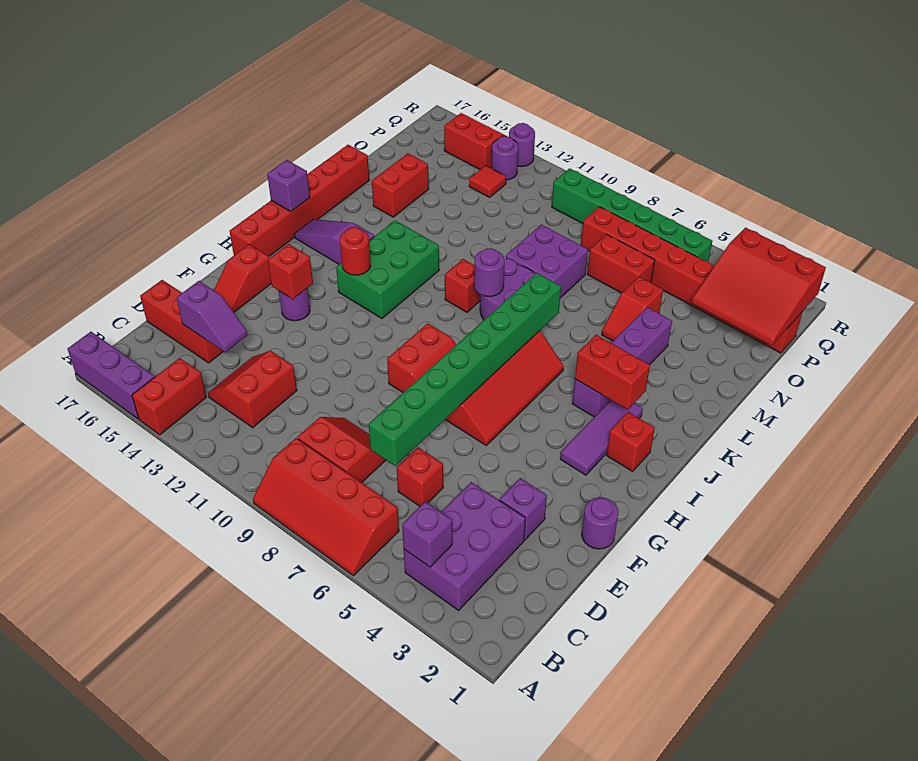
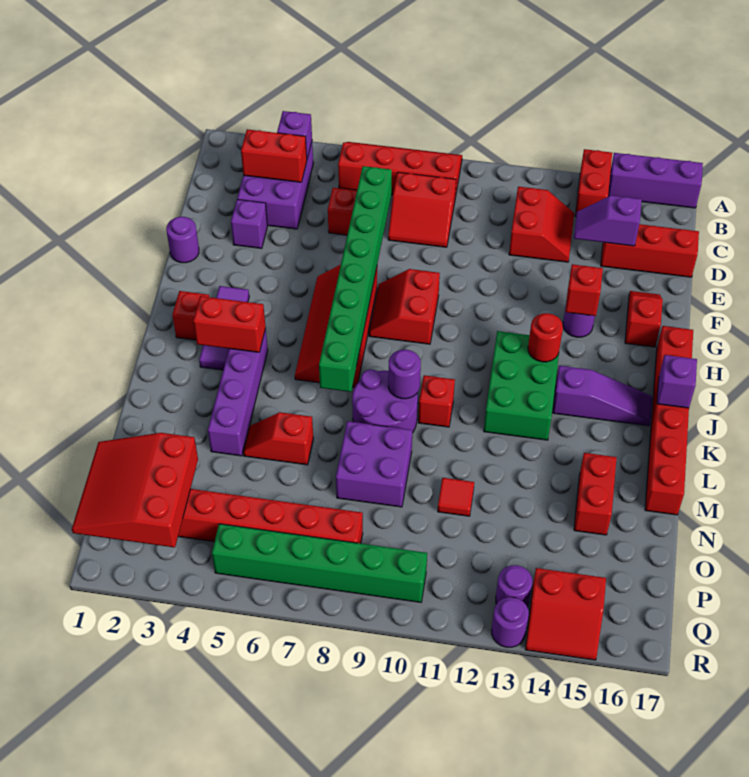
red slope M5:N5 level 1 top N -> red slope M5:M6 level 1 top 6
red slope O1:Q3 level 2 top Q -> red slope O1:Q3 level 2 top 3
red brick O6:O7 level 1 -> red brick C3:C4 level 2
red tile P13 level 1 -> red tile N11 level 1

